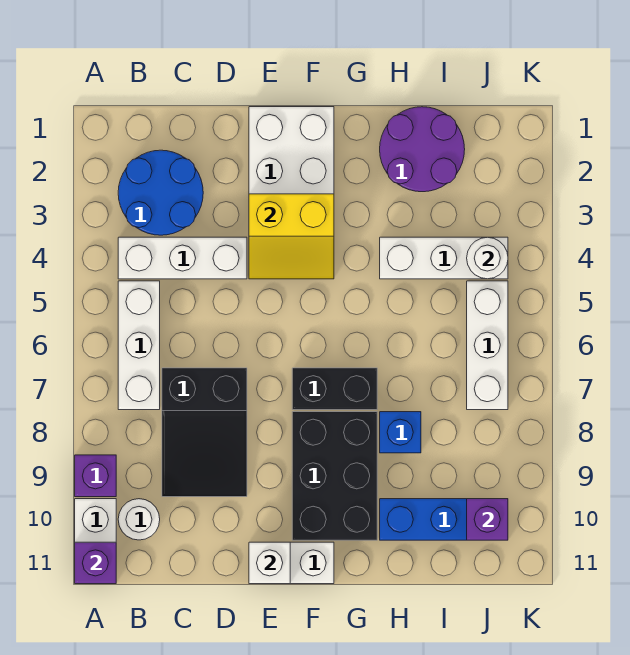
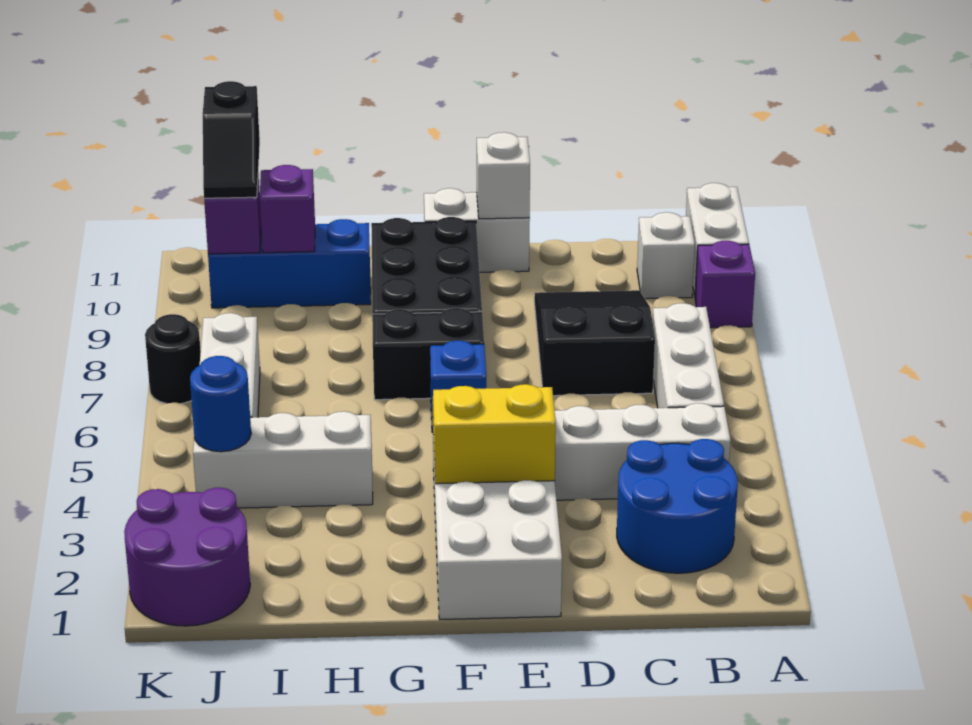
purple brick A11 level 2 -> purple brick I10 level 2
white round brick B10 level 1 -> white brick B10 level 1
purple round brick H1:I2 level 1 -> purple round brick J1:K2 level 1
blue brick H8 level 1 -> blue brick F6 level 1
white round brick J4 level 2 -> blue round brick J4 level 2
none -> black slope J10:J11 level 3 top 11
none -> black round brick K7 level 1

